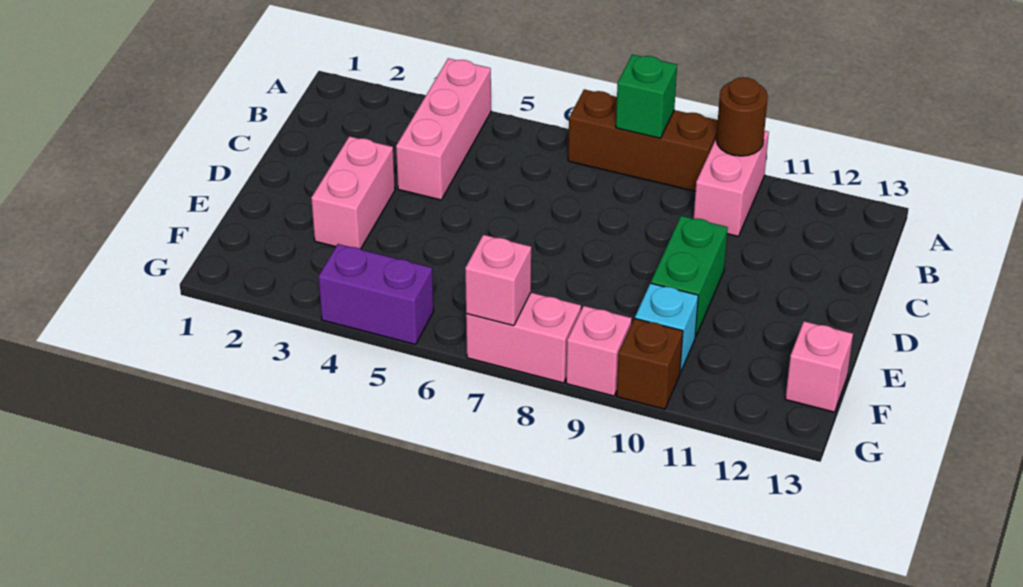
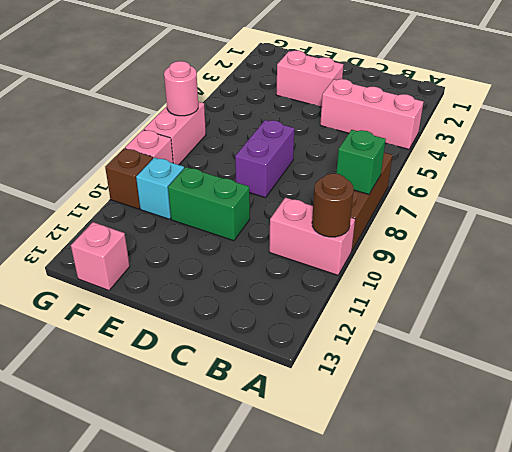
purple brick G4:G5 level 1 -> purple brick D7:D8 level 1
pink brick G7 level 2 -> pink round brick G7 level 2

